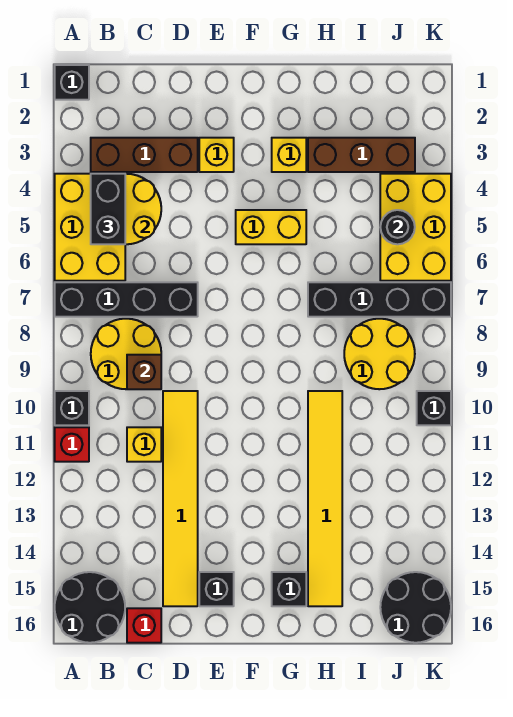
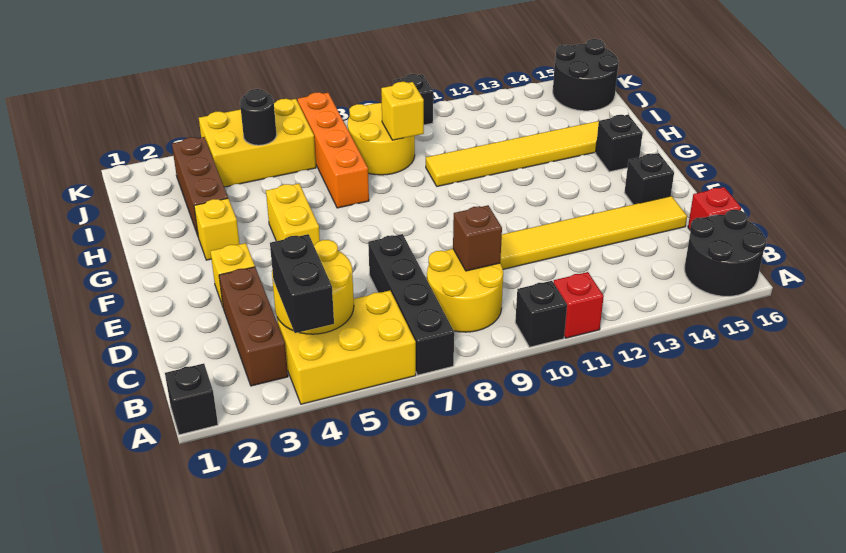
black brick B4:B5 level 3 -> black brick A4:B4 level 3
yellow brick C11 level 1 -> yellow brick I9 level 2
black brick H7:K7 level 1 -> orange brick H7:K7 level 1

